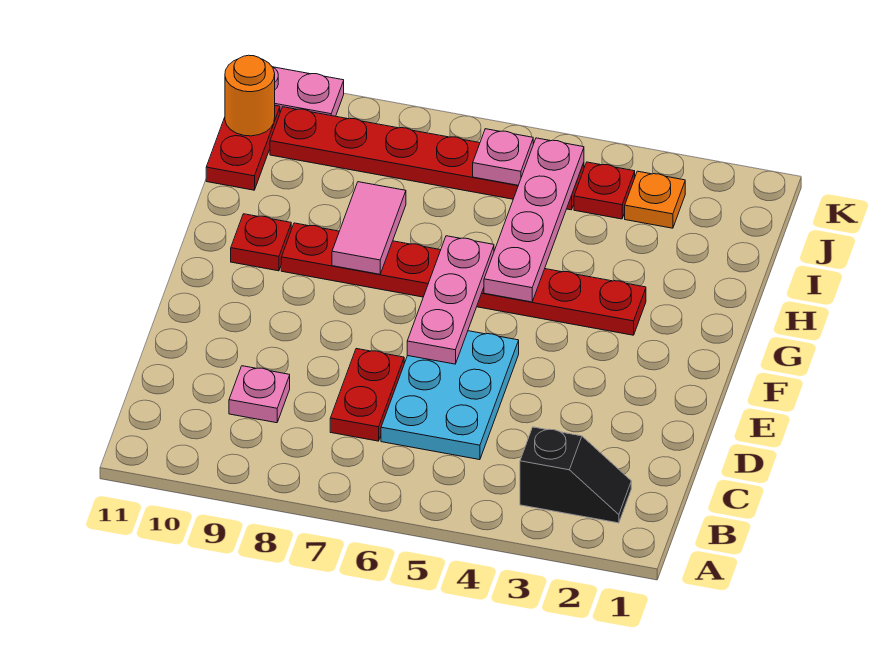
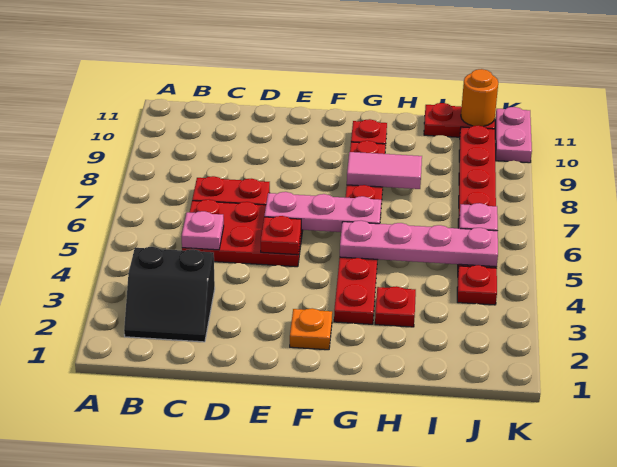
black slope B2:B3 level 1 top 3 -> black slope B2:C3 level 1 top 3
cyan plate C5:E6 level 1 -> red plate C5:E6 level 1
pink plate C9 level 1 -> pink plate C5 level 2
none -> red plate E5 level 2
none -> red plate H3 level 1
orange plate J3 level 1 -> orange plate F2 level 1

